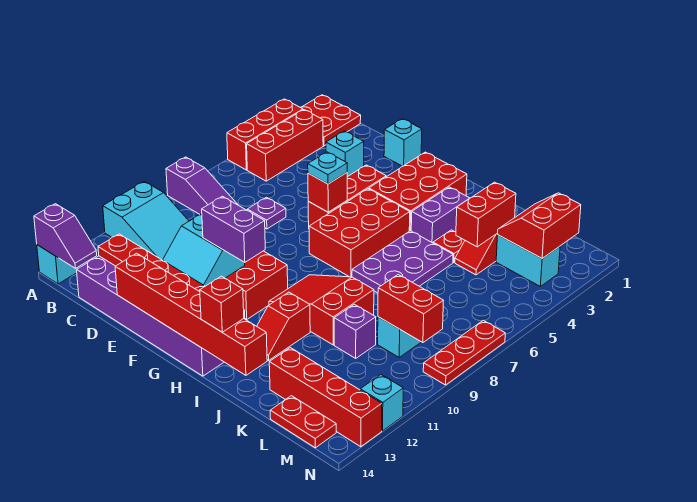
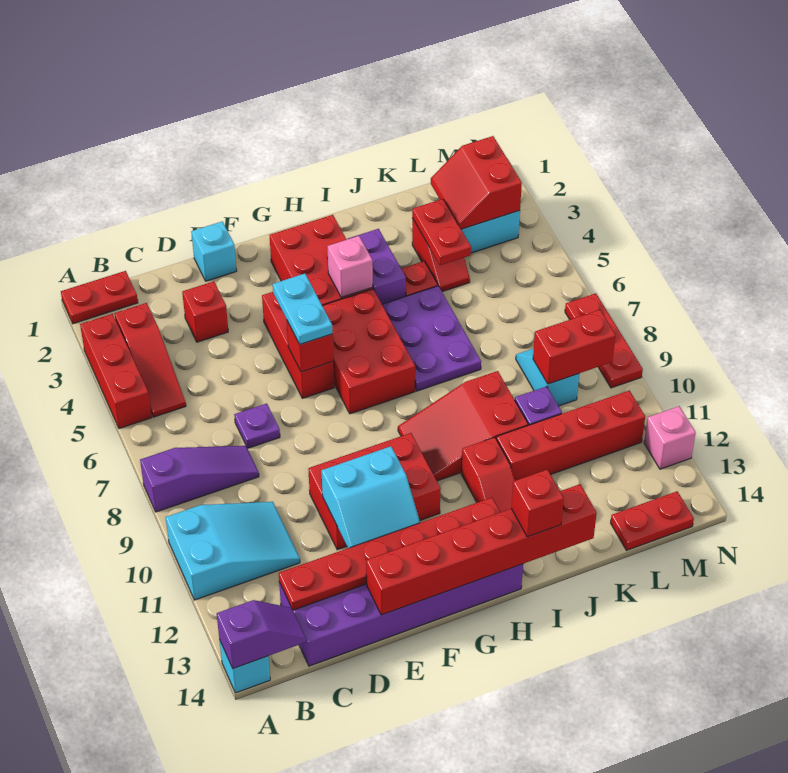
red plate A1:B2 level 1 -> red plate A1:B1 level 1
red brick B3:B5 level 1 -> red slope B3:B5 level 1 top 3
cyan brick D3 level 1 -> red brick D3 level 1
cyan plate F6 level 3 -> cyan plate F5:F6 level 3
purple brick F11:G11 level 3 -> none
none -> pink brick H4 level 2
red brick K3:K4 level 2 -> red plate K3:K4 level 2
red brick K13:N13 level 1 -> red brick J11:M11 level 1
cyan brick N12 level 1 -> pink brick N12 level 1

